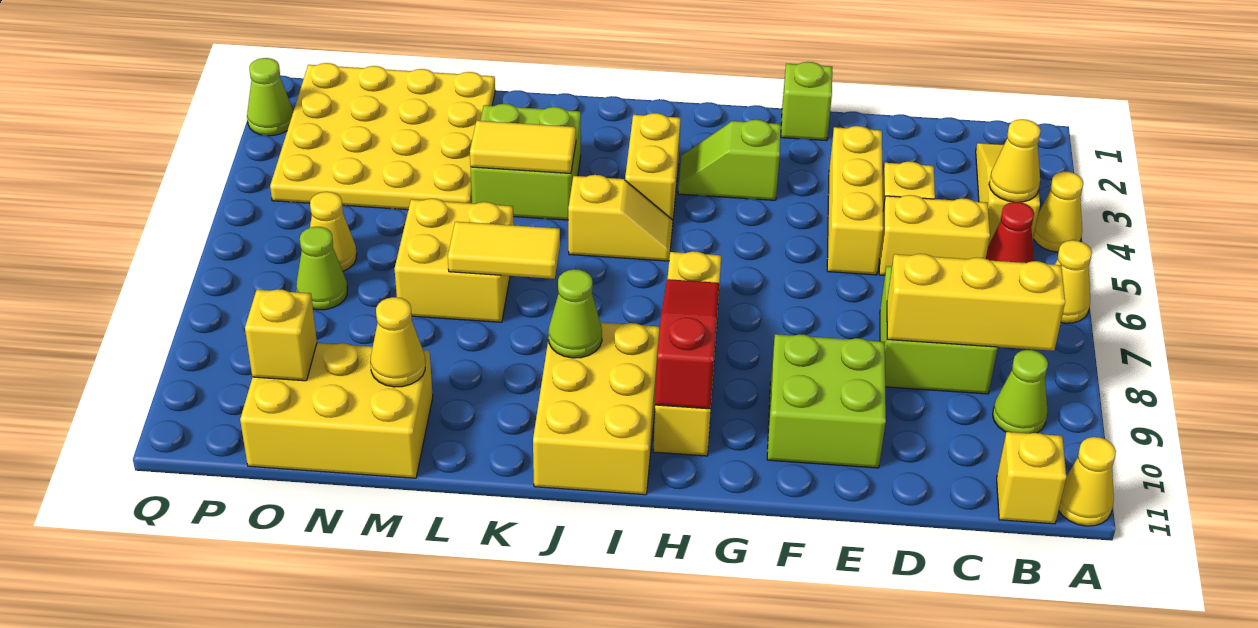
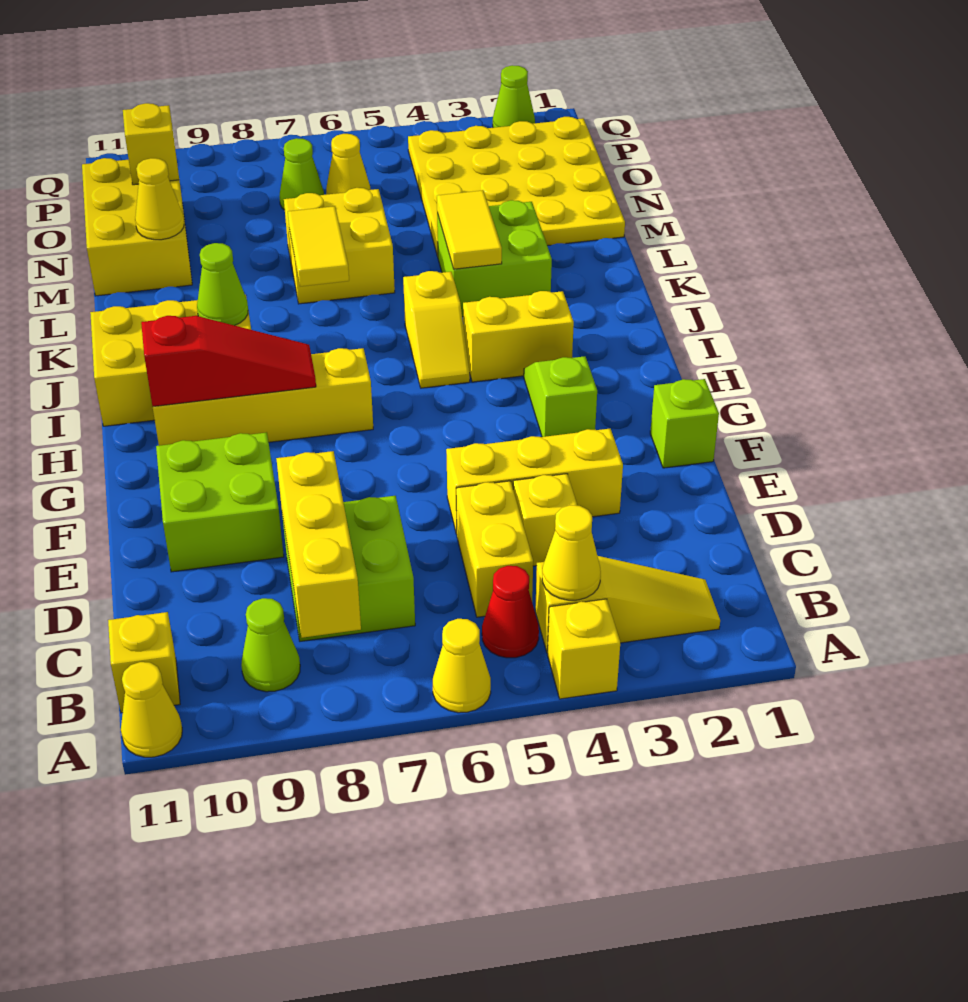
yellow cone A4 level 1 -> yellow brick A4 level 1

